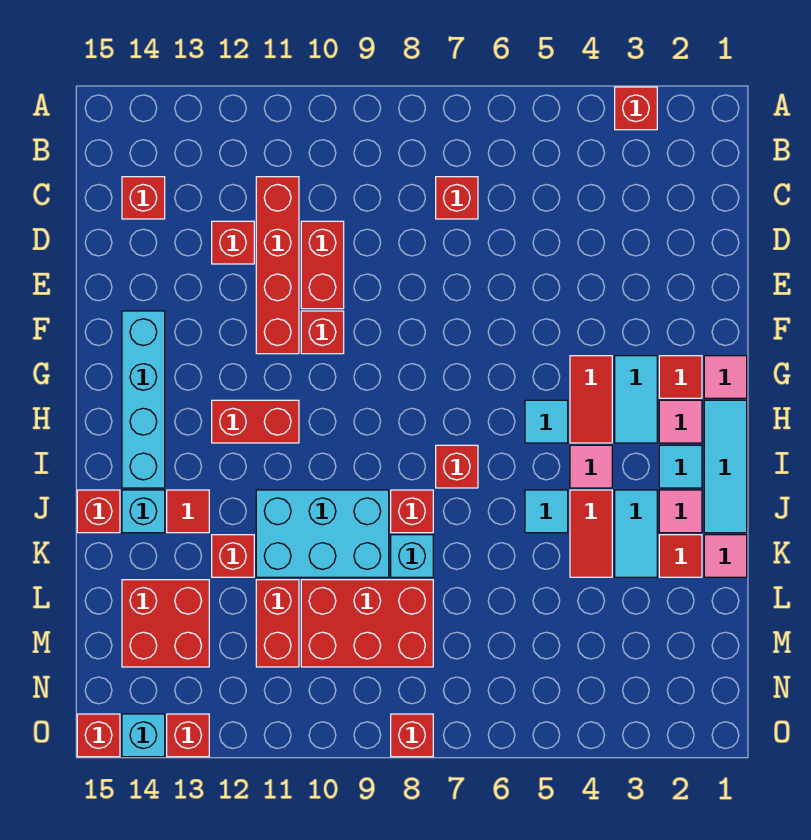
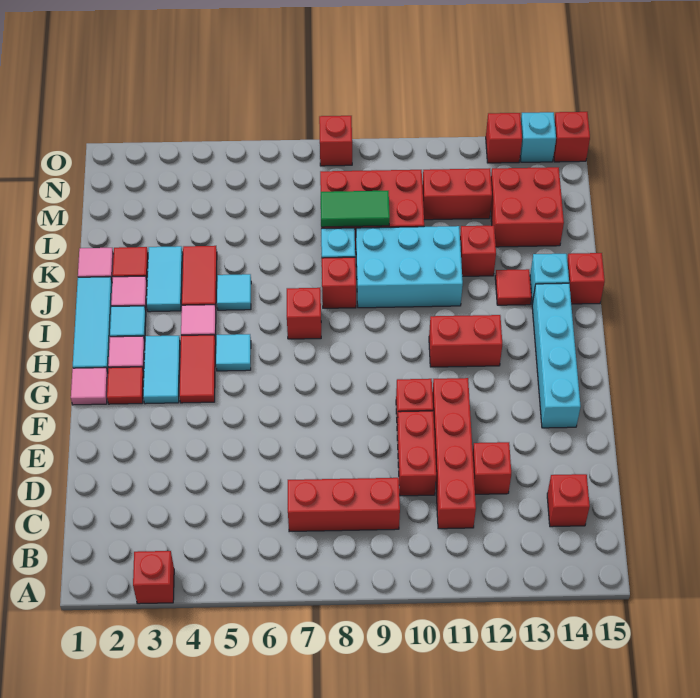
red brick C7 level 1 -> red brick C7:C9 level 1
none -> green tile L8:L9 level 2
red brick L11:M11 level 1 -> red brick M11:M12 level 1

